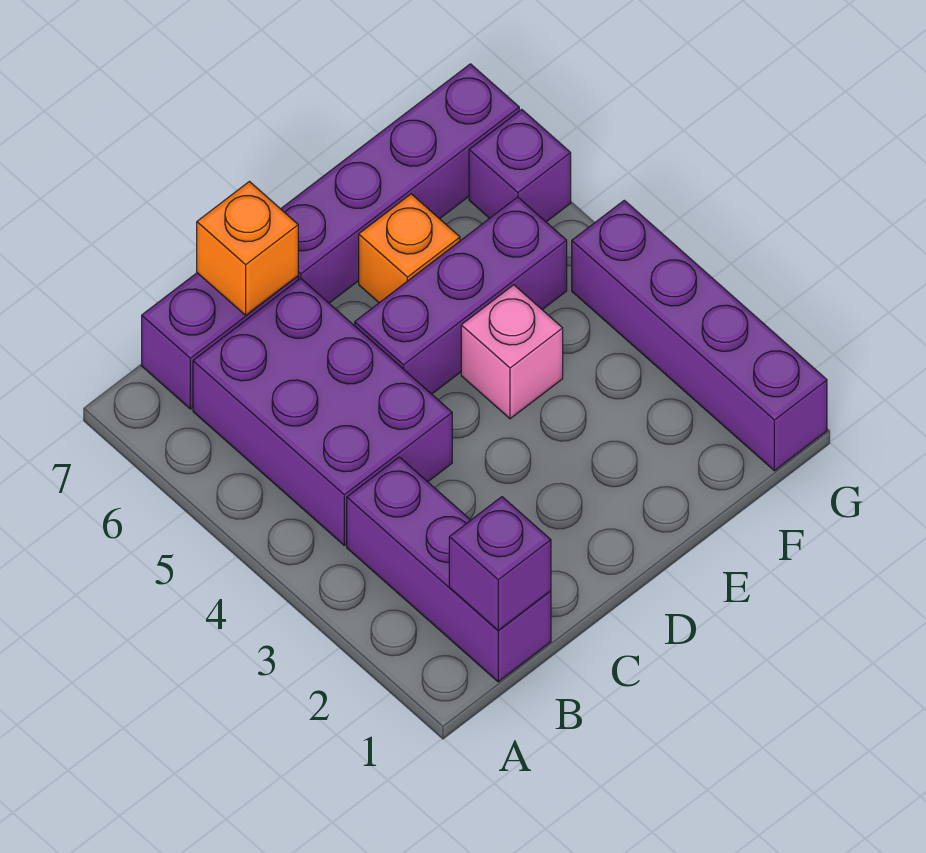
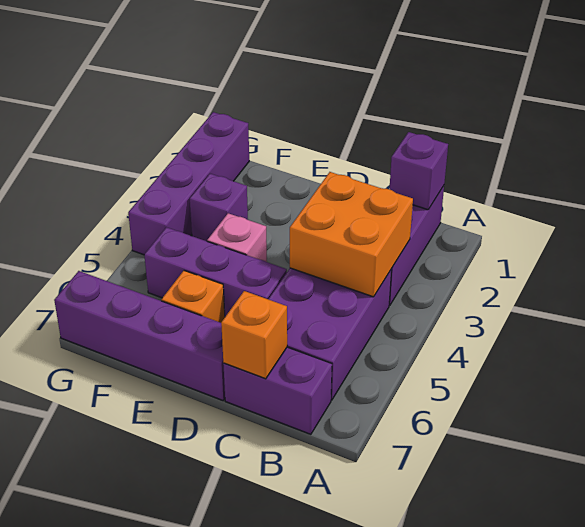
none -> orange brick B3:C4 level 2
purple brick G6 level 1 -> purple brick F3 level 1

